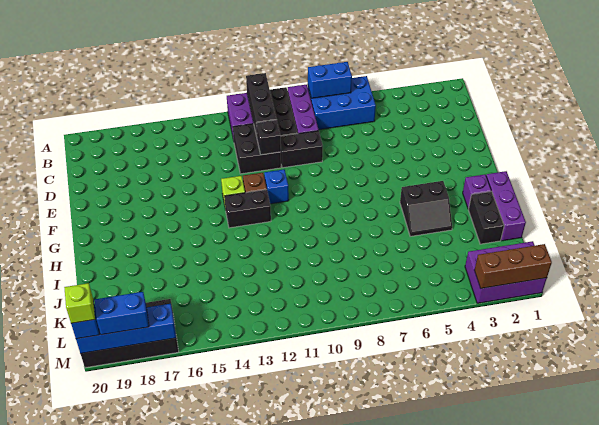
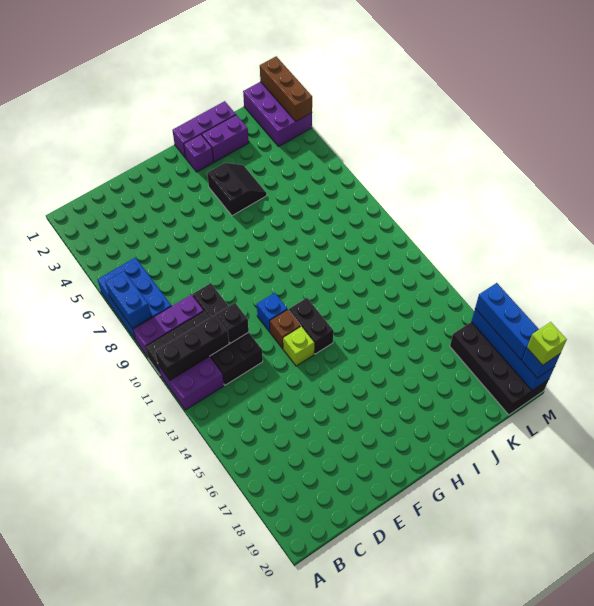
black brick I2:J2 level 1 -> purple brick I2:J2 level 1
blue brick M18:M19 level 3 -> blue brick M17:M19 level 3

